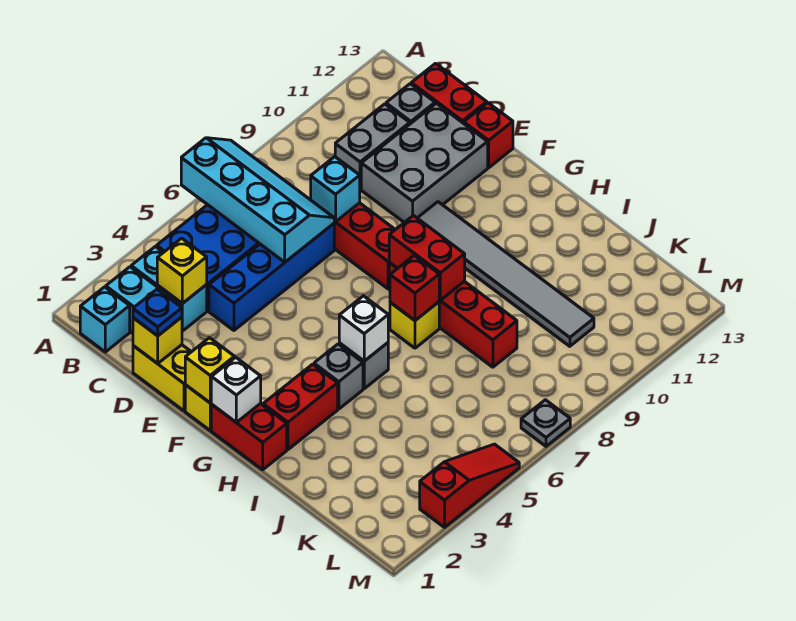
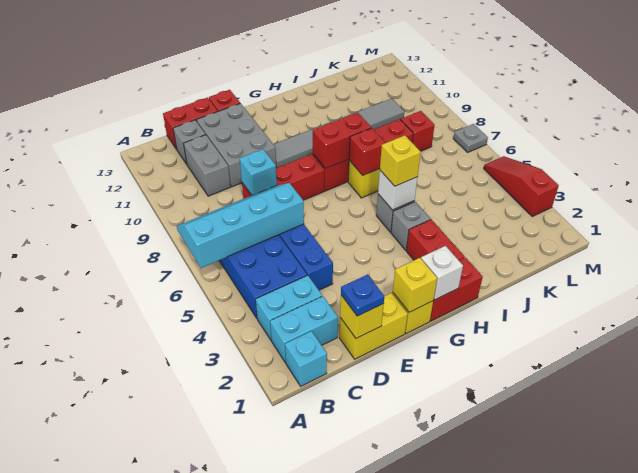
yellow brick C3 level 2 -> yellow brick H5 level 3
none -> red brick K8 level 1

